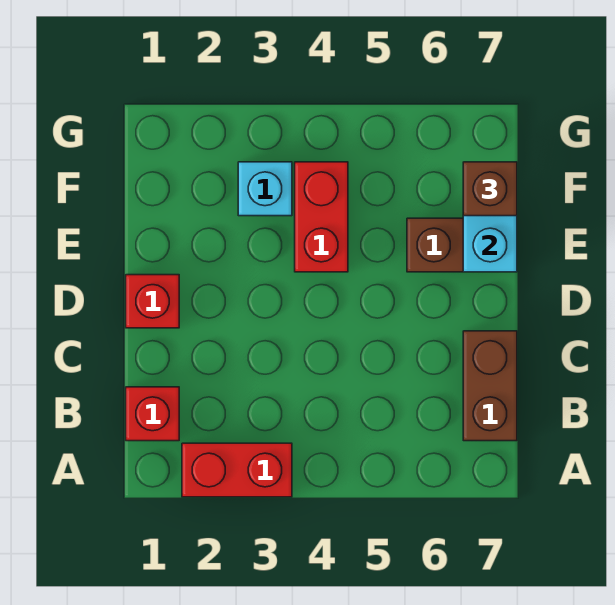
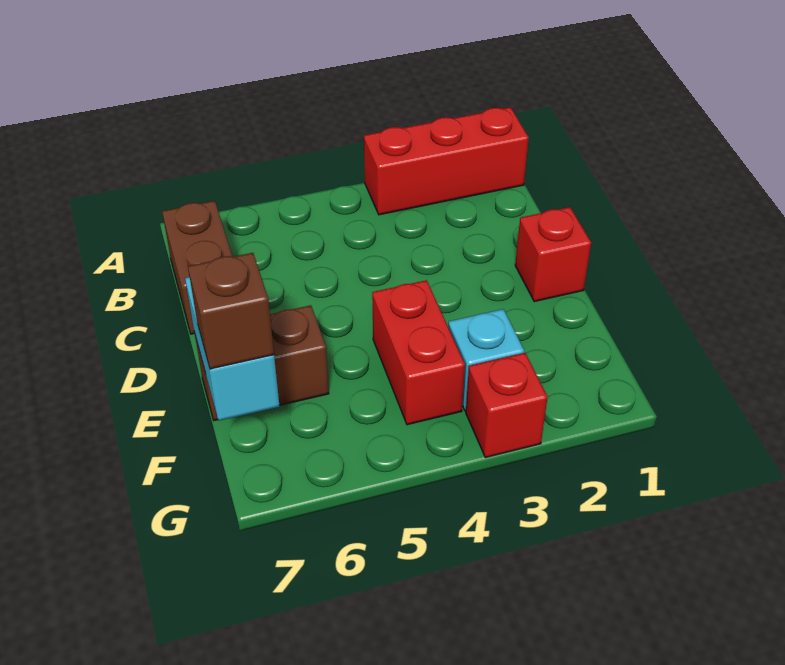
red brick A2:A3 level 1 -> red brick A1:A3 level 1
red brick B1 level 1 -> red brick G3 level 1

